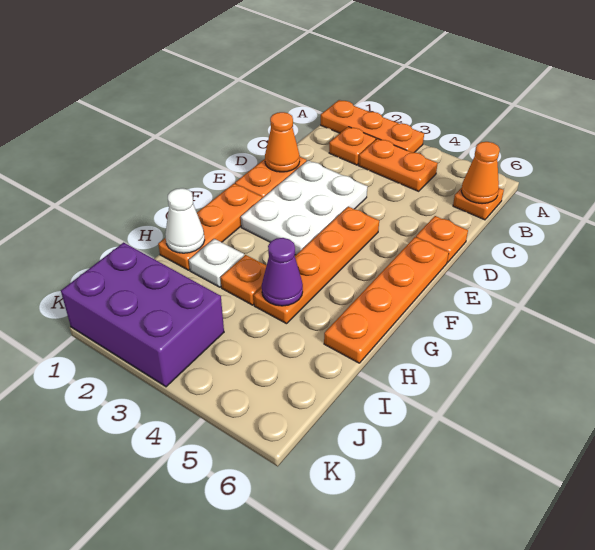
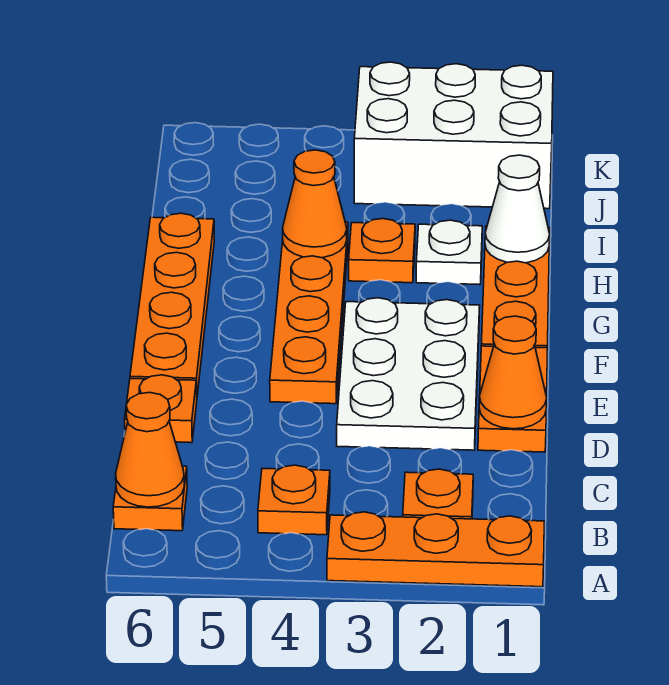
orange plate B3:B4 level 1 -> orange plate B4 level 1
purple cone H4 level 2 -> orange cone H4 level 2
purple brick J1:K3 level 1 -> white brick J1:K3 level 1

